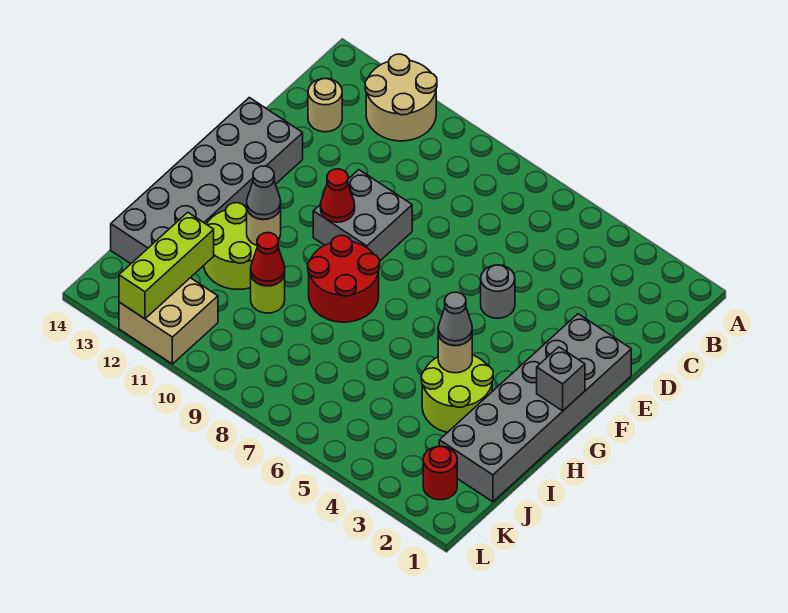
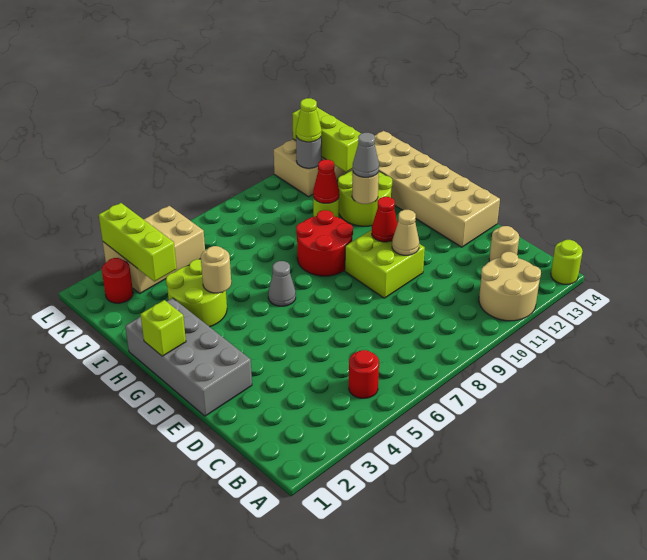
none -> lime round brick A14 level 1
none -> red round brick B5 level 1
grey brick E1:J2 level 1 -> grey brick E1:H2 level 1
grey round brick E5 level 1 -> grey round brick K11 level 2
grey brick E9:F10 level 1 -> lime brick E9:F10 level 1
none -> tan cone E10 level 2
grey brick E13:J14 level 1 -> tan brick E13:J14 level 1
grey brick G1 level 2 -> lime brick G1 level 2
grey cone H4 level 3 -> grey cone G6 level 1
none -> lime brick J3:L3 level 2
none -> tan brick K3:L5 level 1
none -> lime cone K11 level 3

